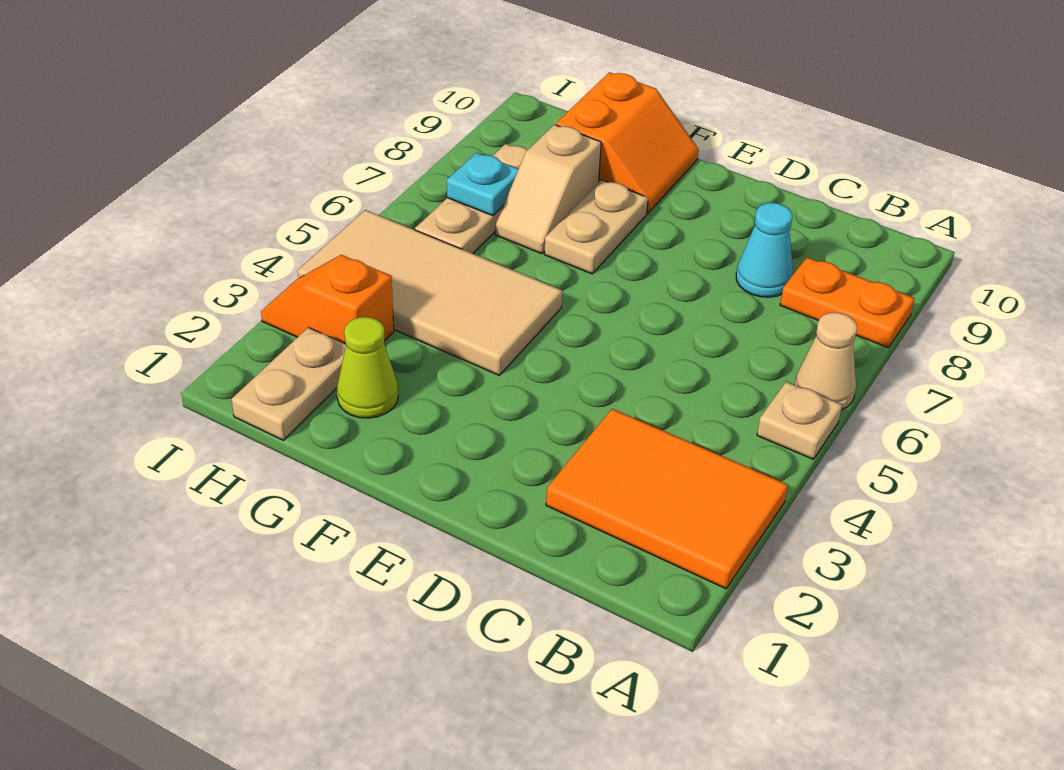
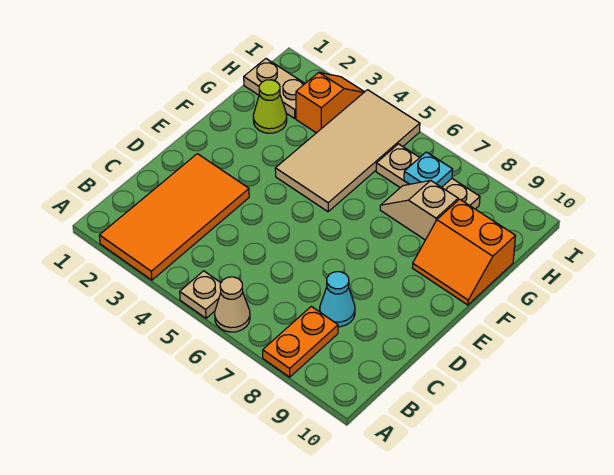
orange tile A2:C3 level 1 -> orange tile A2:D3 level 1
tan plate F7:F8 level 1 -> none

